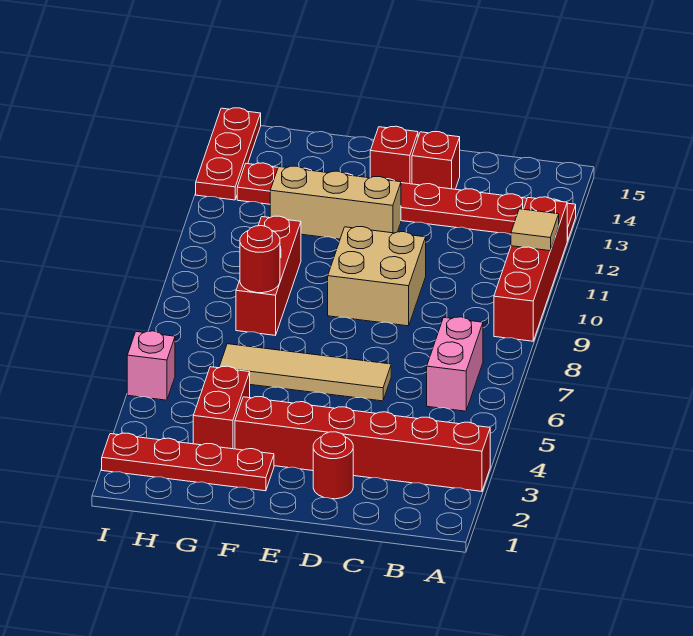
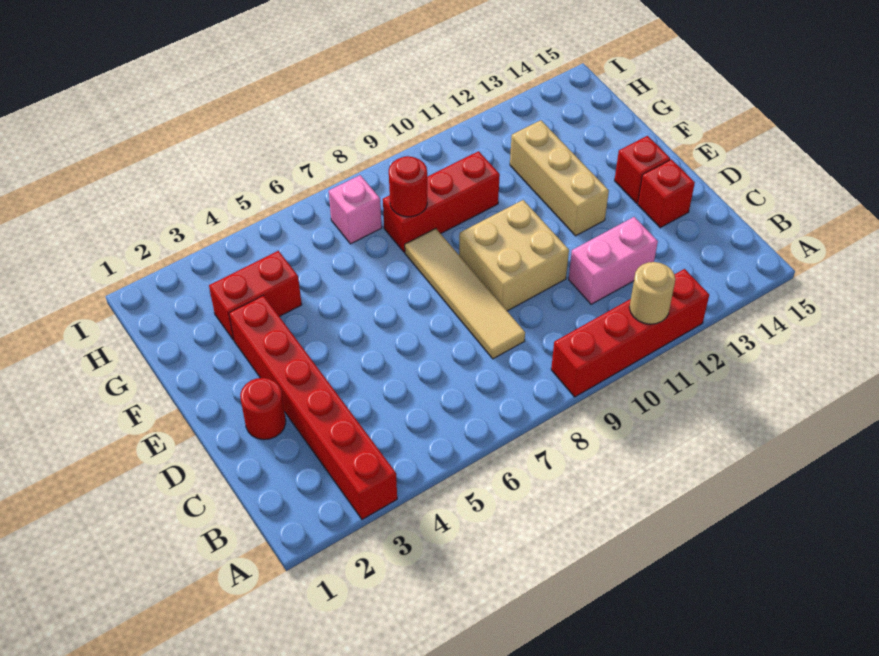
tan tile A11 level 2 -> tan round brick A11 level 2
red plate A13:H13 level 1 -> none
pink brick B6:B7 level 1 -> pink brick C11:C12 level 1
tan tile D6:G6 level 1 -> tan tile C8:F8 level 1
red plate F2:I2 level 1 -> none
pink brick I5 level 1 -> pink brick H7 level 1
red plate I13:I15 level 1 -> none

